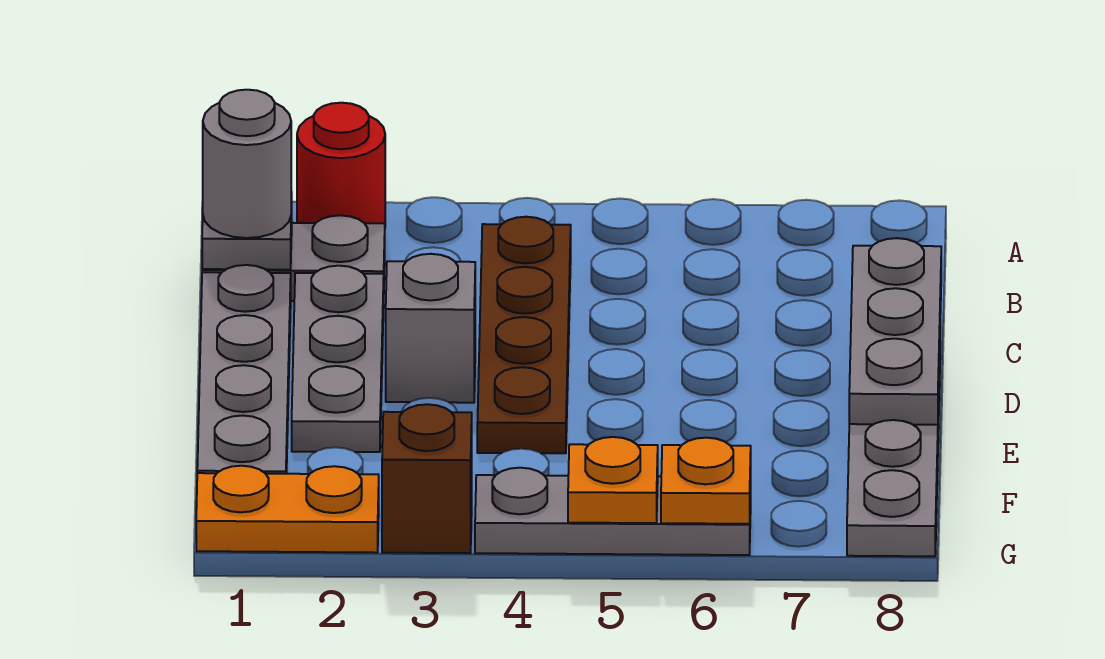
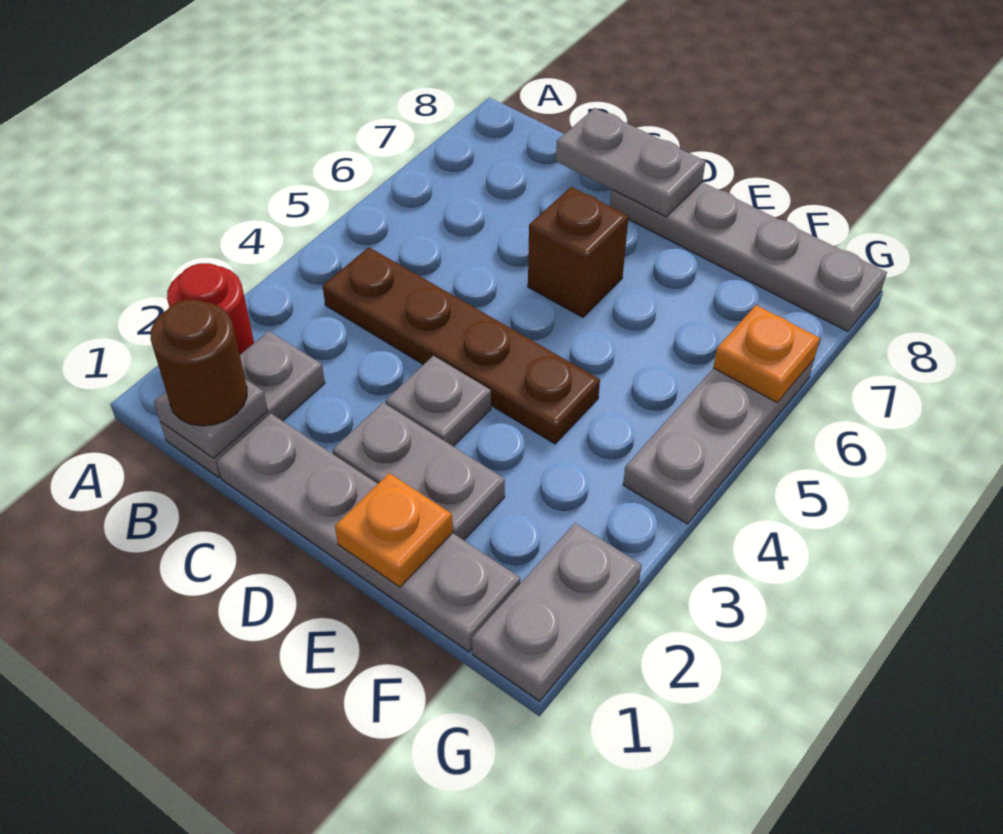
grey round brick B1 level 3 -> brown round brick B1 level 3
grey plate C2:E2 level 1 -> grey plate D2:E2 level 1
grey plate C8:E8 level 2 -> grey plate C8:D8 level 2
grey brick D3 level 1 -> grey plate D3 level 1
orange plate G1:G2 level 1 -> grey plate G1:G2 level 1
brown brick G3 level 1 -> brown brick D6 level 1
orange plate G5 level 2 -> orange plate E1 level 2

